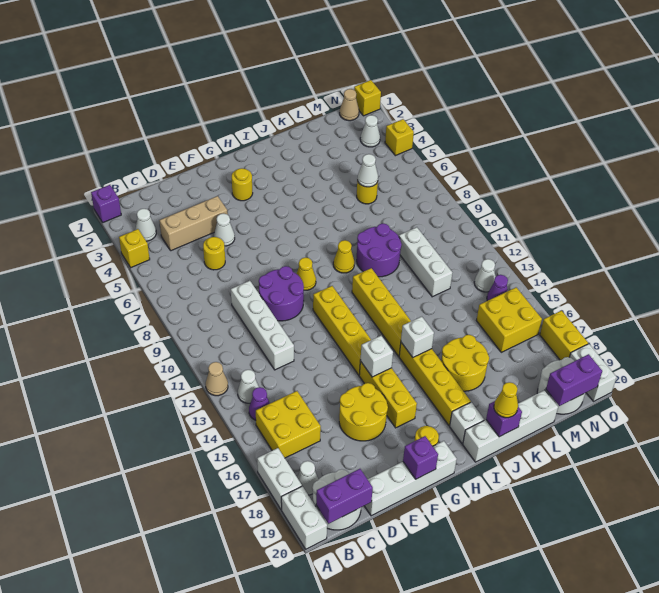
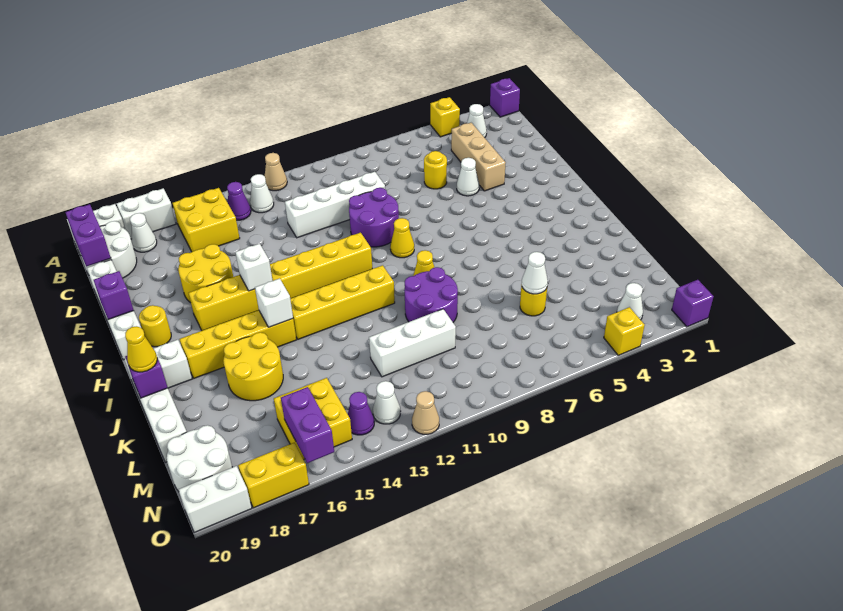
yellow round brick G3 level 1 -> none
purple brick M20:N20 level 2 -> purple brick N16:O16 level 2
tan cone N1 level 1 -> tan cone O12 level 1
yellow brick O1 level 1 -> purple brick O1 level 1

